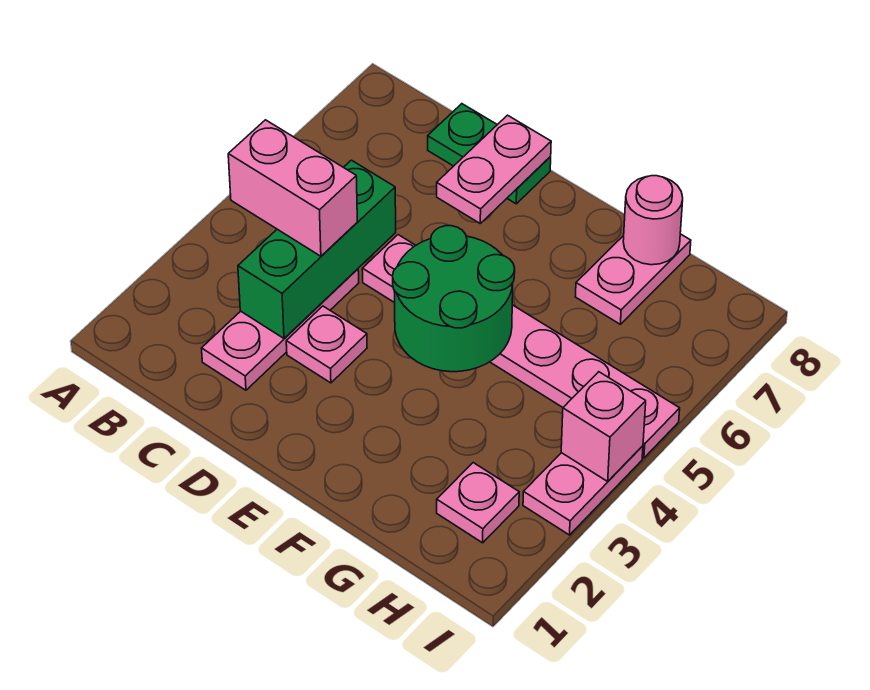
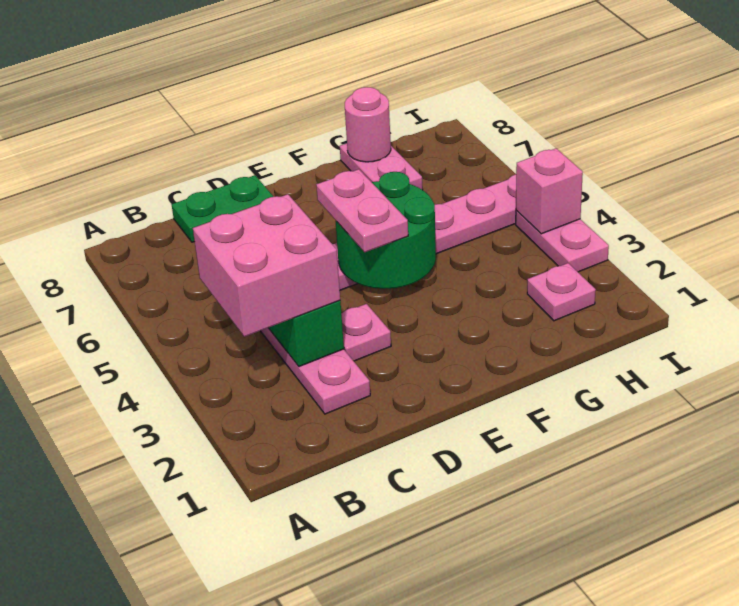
pink brick B4:C4 level 3 -> pink brick B3:C4 level 3
pink plate D7:D8 level 2 -> pink plate E4:E5 level 3

